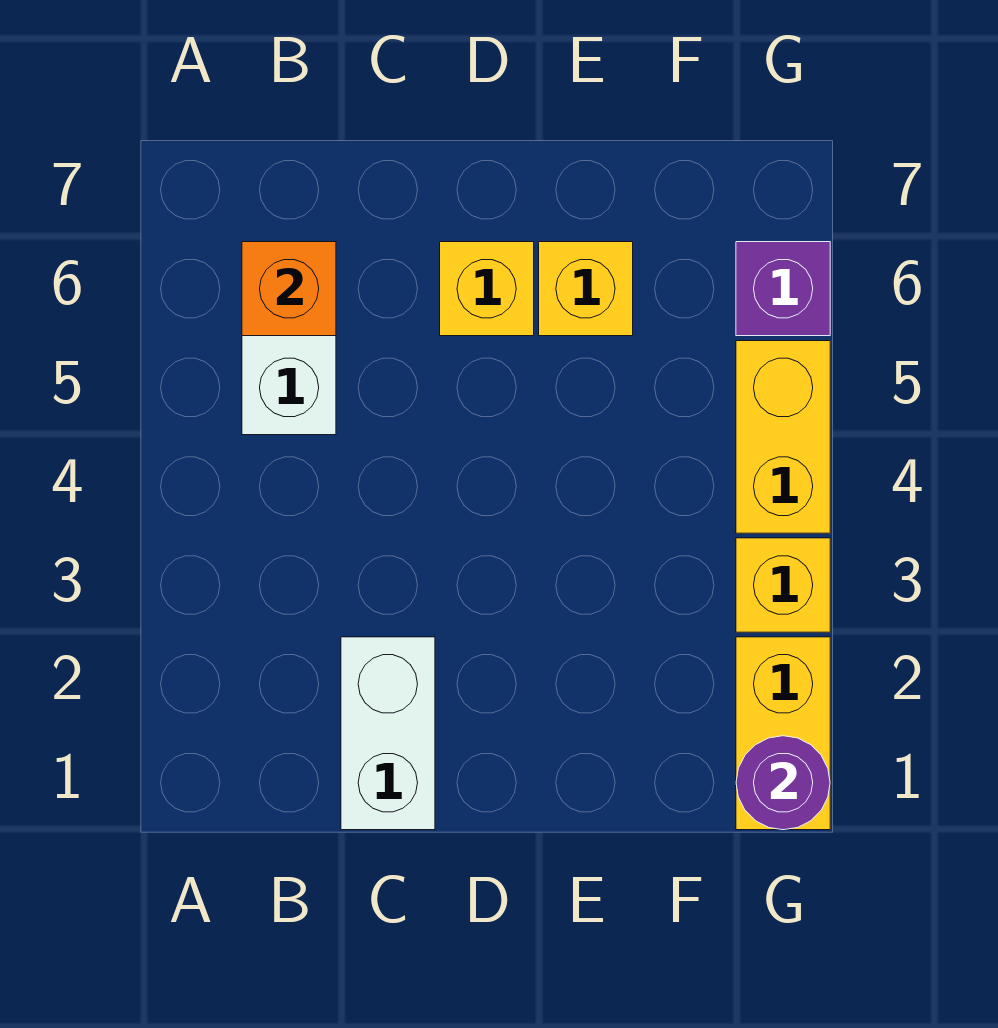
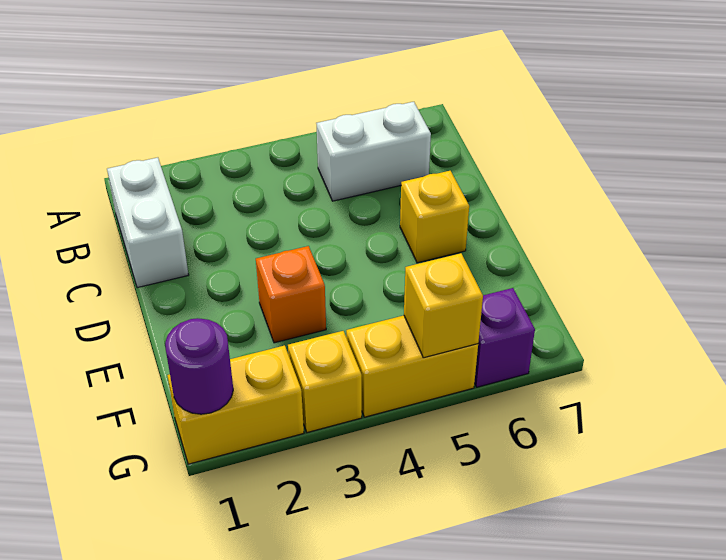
orange brick B6 level 2 -> orange brick E3 level 1
white brick C1:C2 level 1 -> white brick B1:C1 level 1
yellow brick E6 level 1 -> yellow brick G5 level 2

